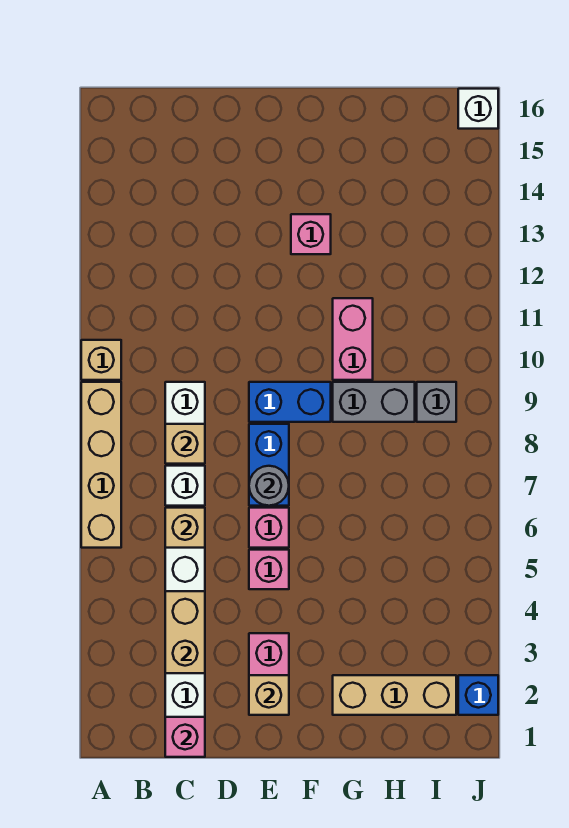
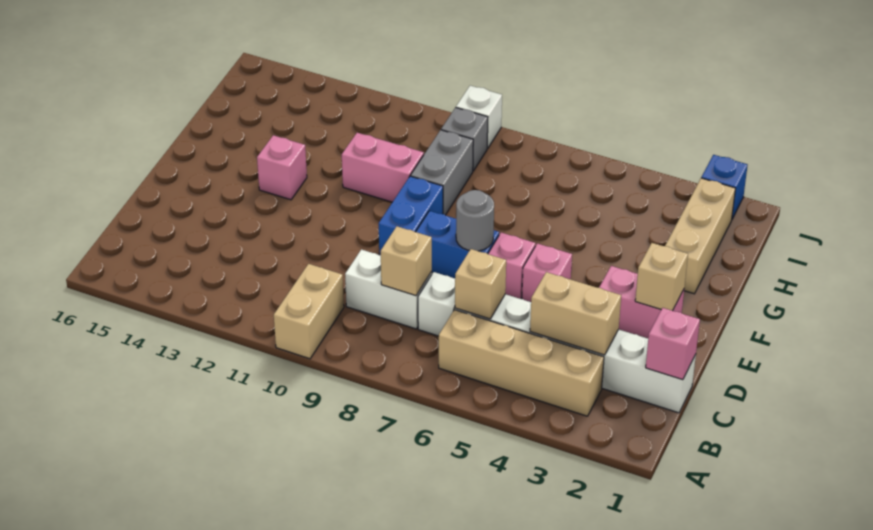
tan brick A6:A9 level 1 -> tan brick B3:B6 level 1
tan brick A10 level 1 -> tan brick A10:B10 level 1
white brick J16 level 1 -> white brick J9 level 1

